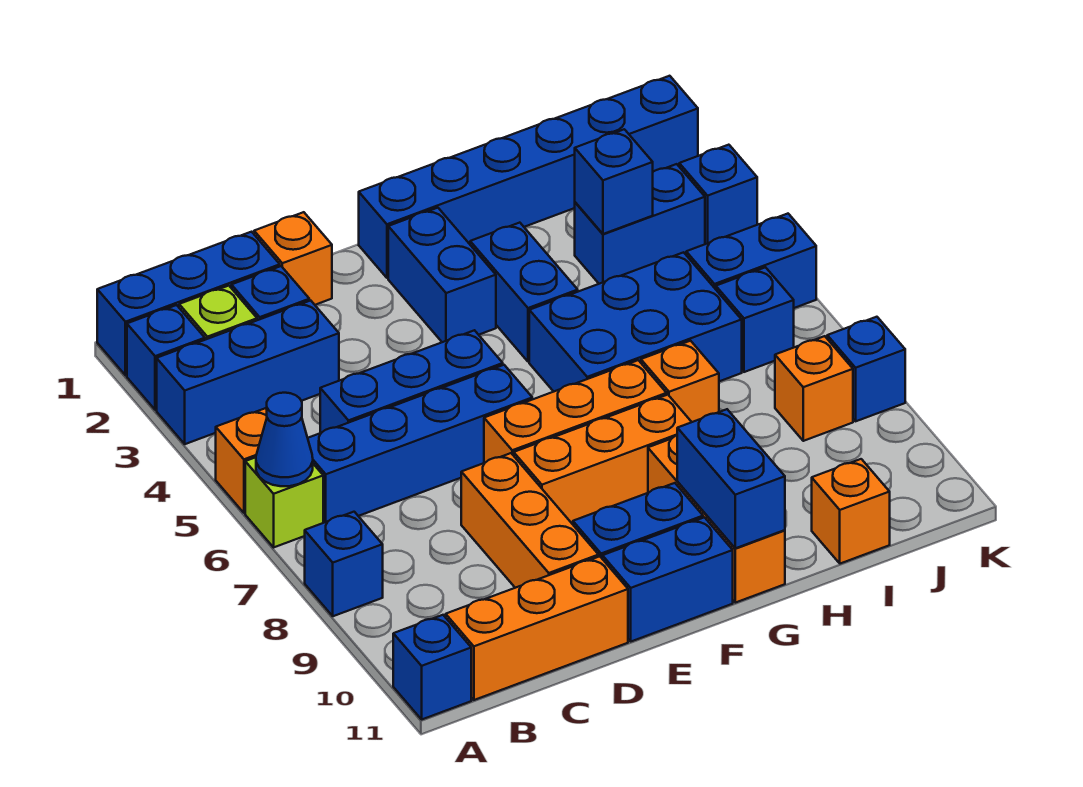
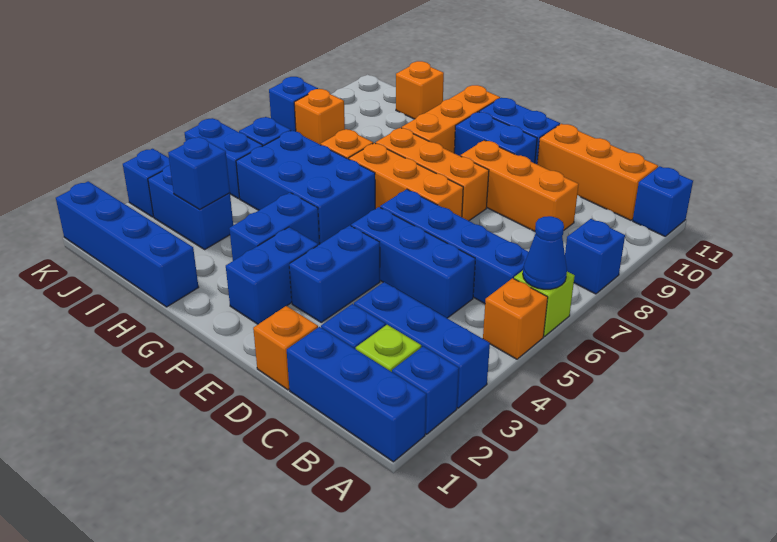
orange brick D8:D10 level 1 -> orange brick C9:E9 level 1
blue brick F1:K1 level 1 -> blue brick H1:K1 level 1
blue brick G10:G11 level 2 -> blue brick E3:E4 level 1

